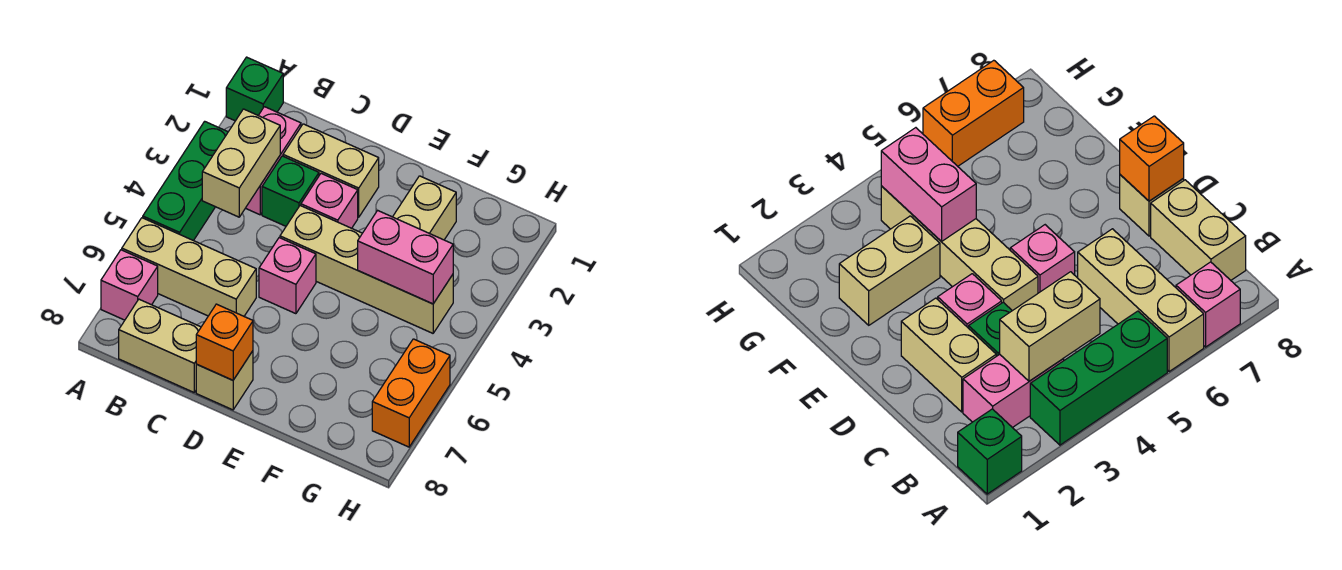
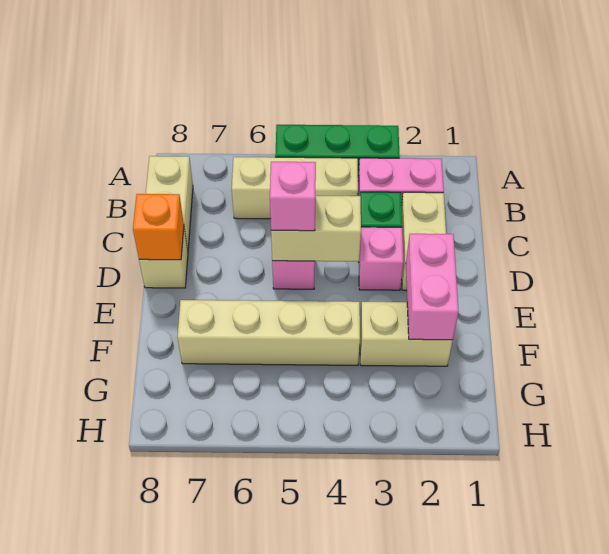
green brick A1 level 1 -> none
tan brick A6:C6 level 1 -> tan brick B4:B6 level 1
pink brick A7 level 1 -> pink brick D5 level 3
tan brick B3:B4 level 2 -> tan brick D4:D5 level 2
tan brick D4:G4 level 1 -> tan brick F4:F7 level 1
pink brick F4:G4 level 2 -> pink brick E2:F2 level 2
orange brick H6:H7 level 1 -> none

